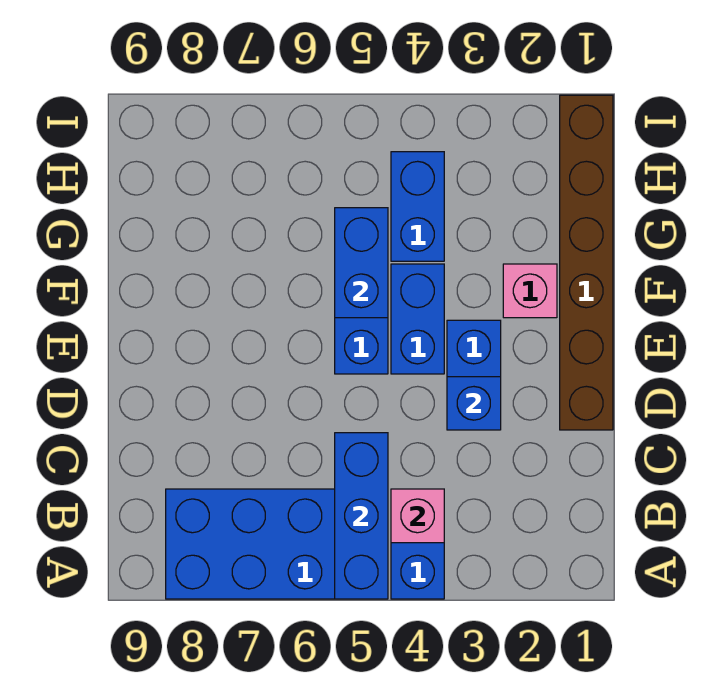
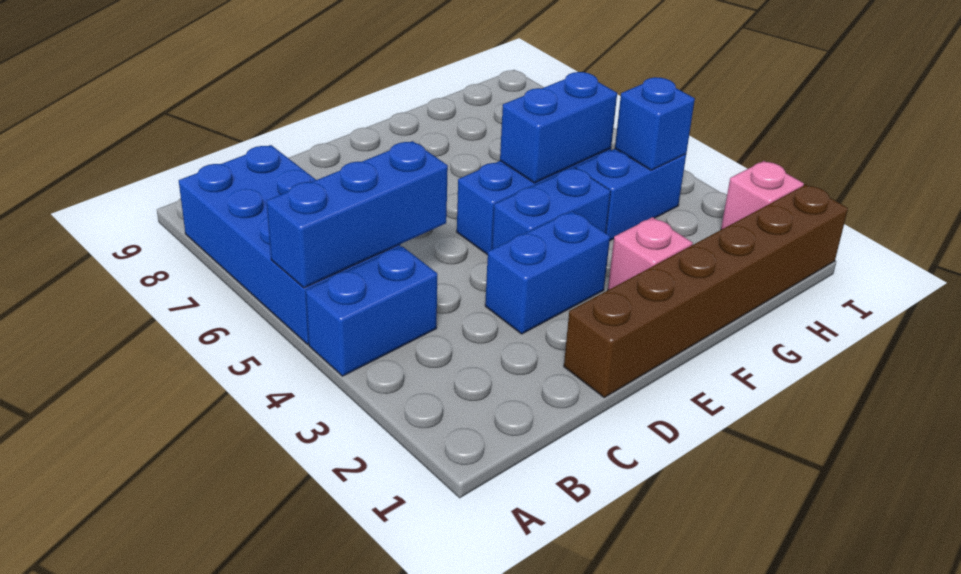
pink brick B4 level 2 -> pink brick I2 level 1
blue brick D3 level 2 -> blue brick H4 level 2

